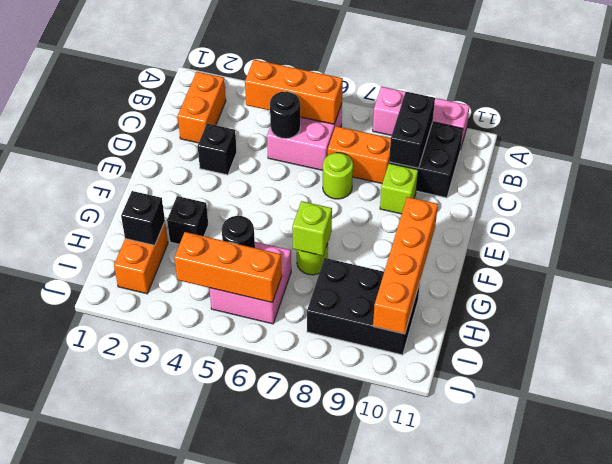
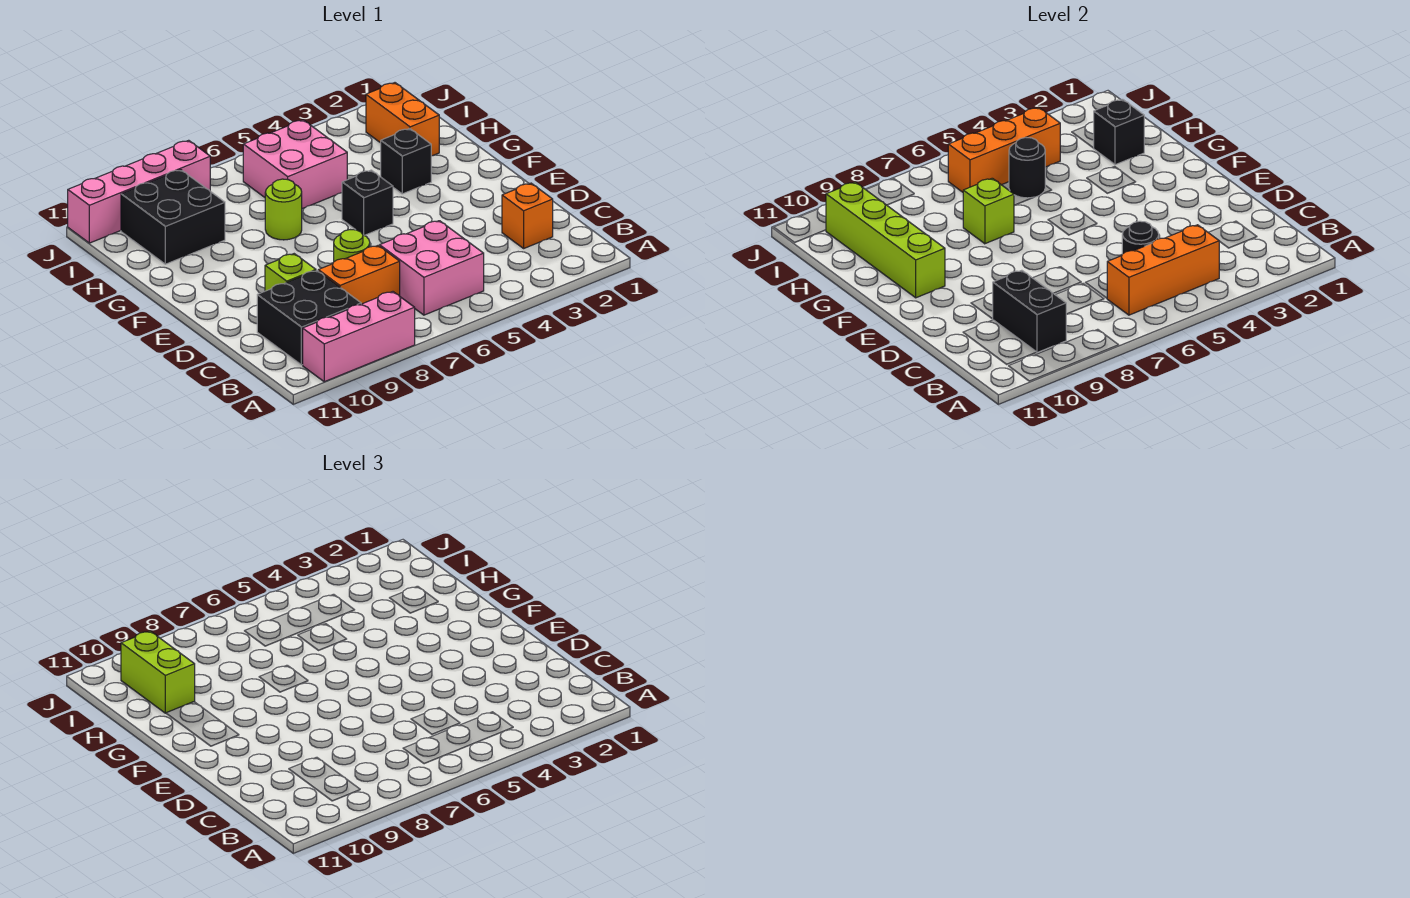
orange brick B2:C2 level 1 -> orange brick C2 level 1
black brick D3 level 1 -> black brick F5 level 1
orange brick F10:I10 level 2 -> lime brick F10:I10 level 2
black brick H8:I10 level 1 -> black brick H9:I10 level 1
none -> lime brick H10:I10 level 3
none -> pink brick J8:J11 level 1

